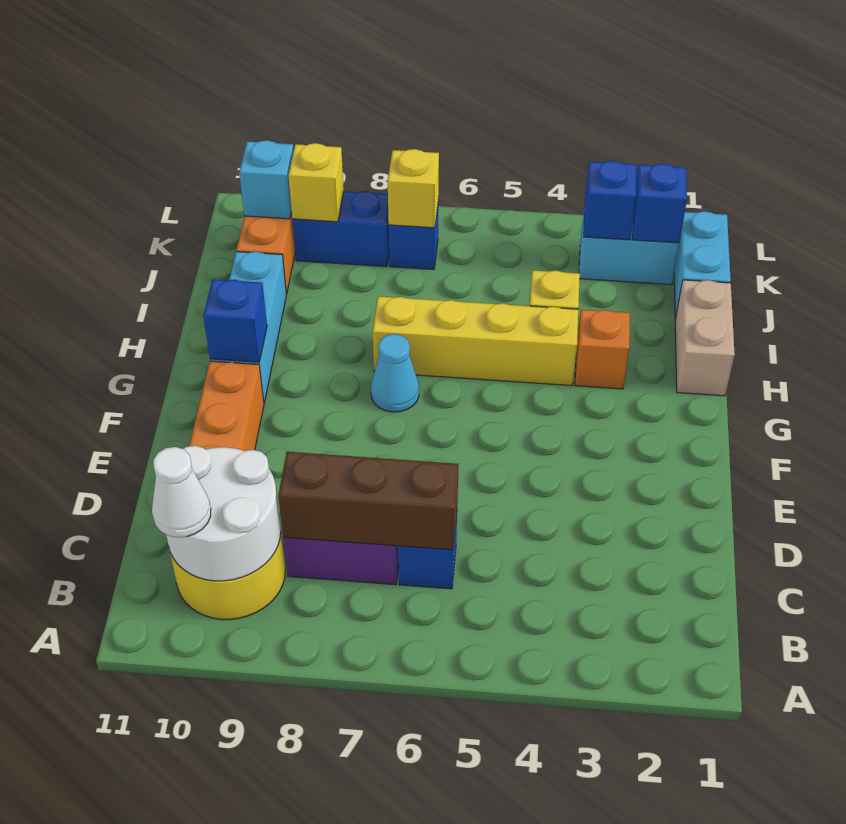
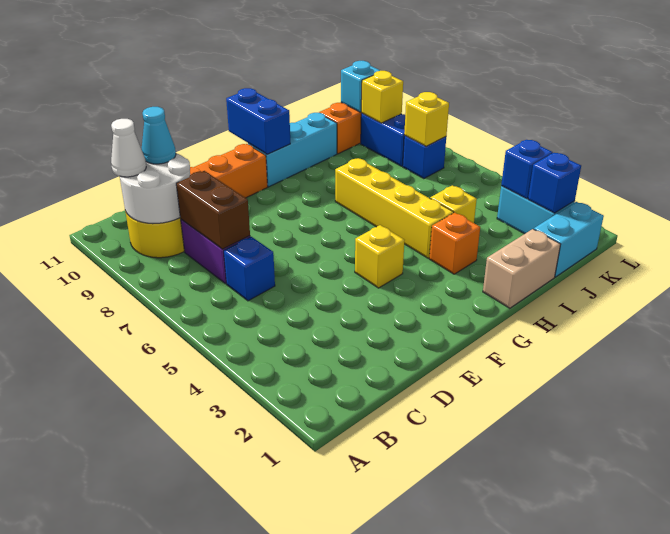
brown brick C6:C8 level 2 -> brown brick C7:C8 level 2
none -> yellow brick F4 level 1
cyan cone G7 level 1 -> cyan cone C10 level 3
blue brick G10 level 2 -> blue brick G10:G11 level 2

